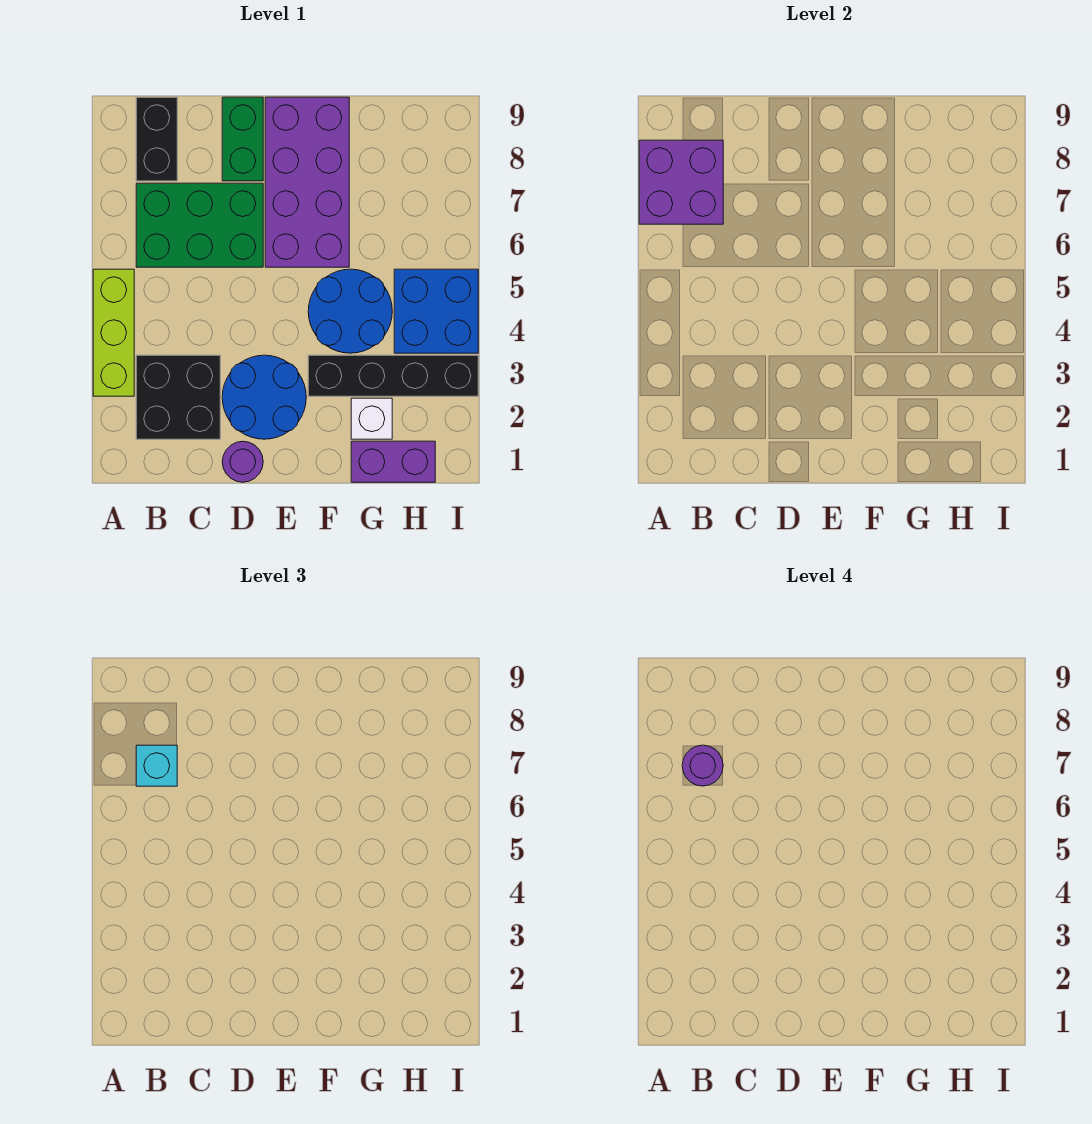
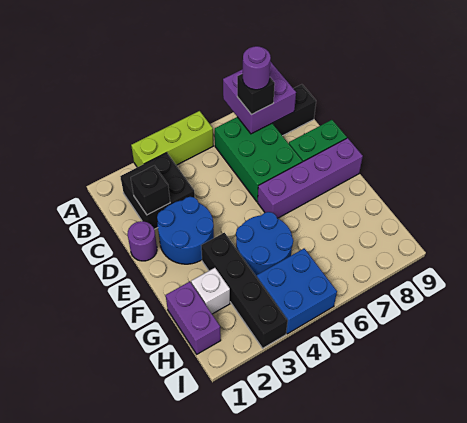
cyan brick B7 level 3 -> black brick B7 level 3
none -> black brick C2 level 2
purple brick E6:F9 level 1 -> purple brick E6:E9 level 1

